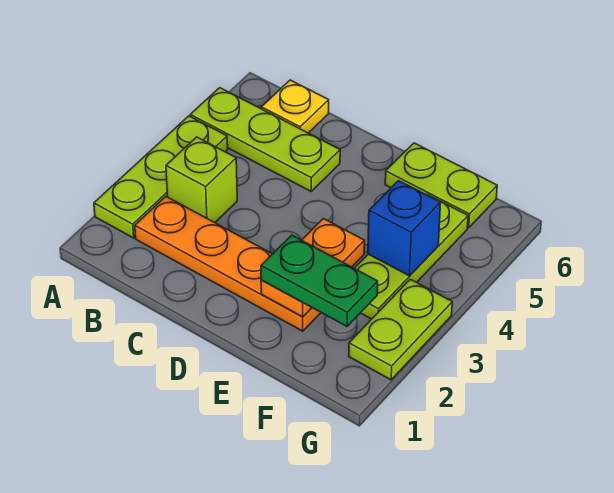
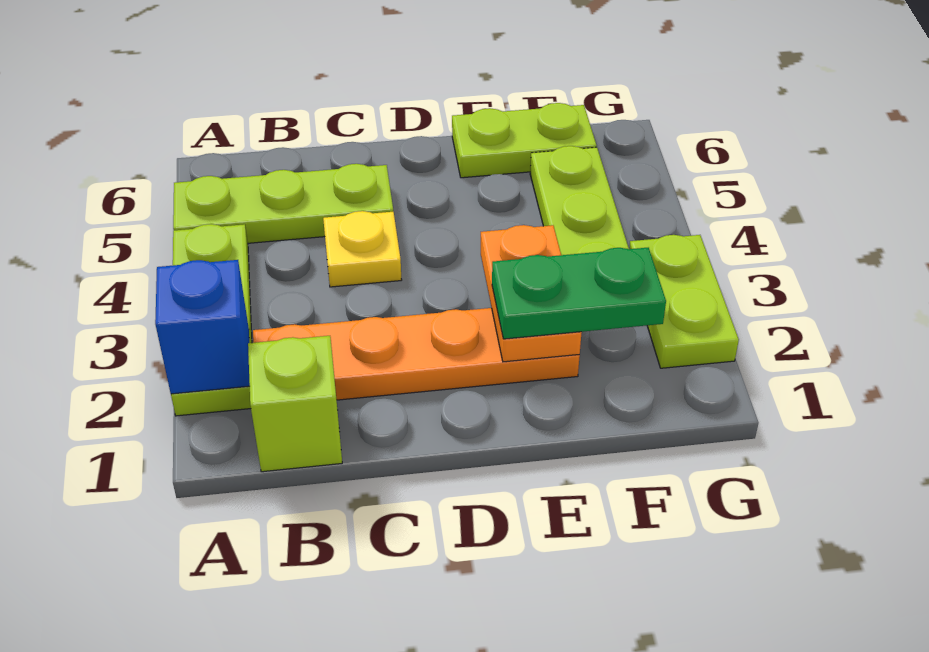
lime brick B3 level 1 -> lime brick B1 level 1
yellow plate B6 level 1 -> yellow plate C4 level 1
blue brick F4 level 2 -> blue brick A2 level 2

